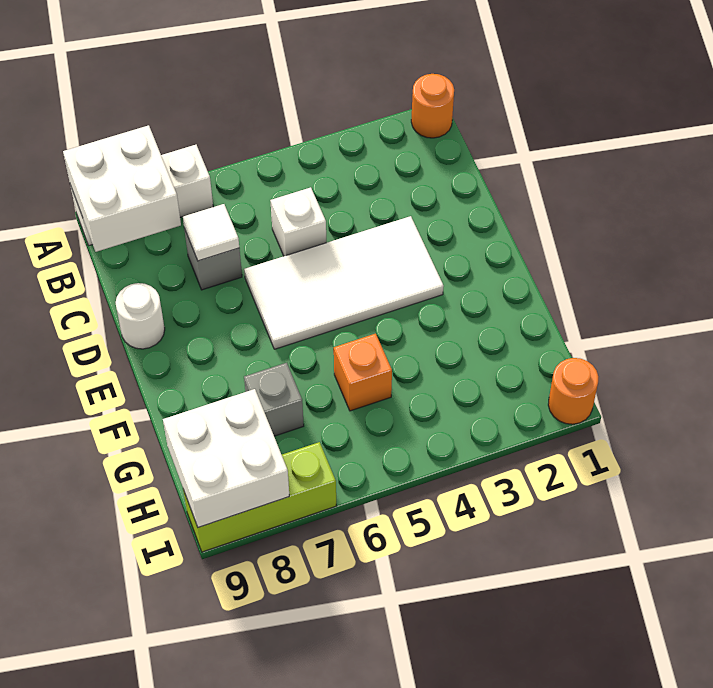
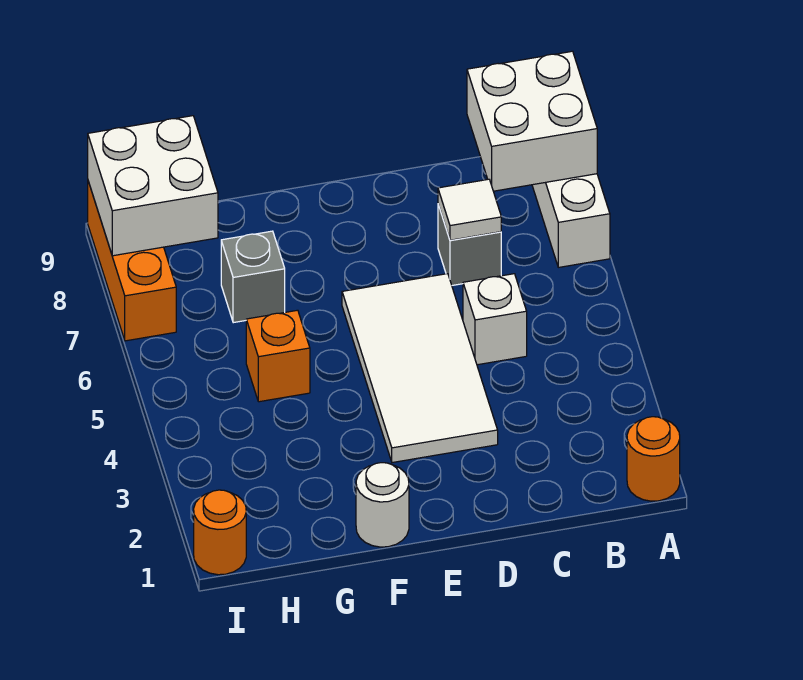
white round brick D9 level 1 -> white round brick F1 level 1
lime brick I7:I9 level 1 -> orange brick I7:I9 level 1

